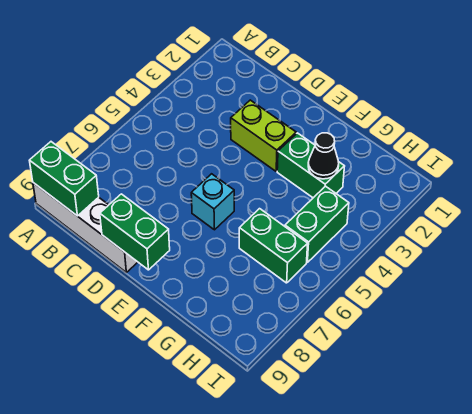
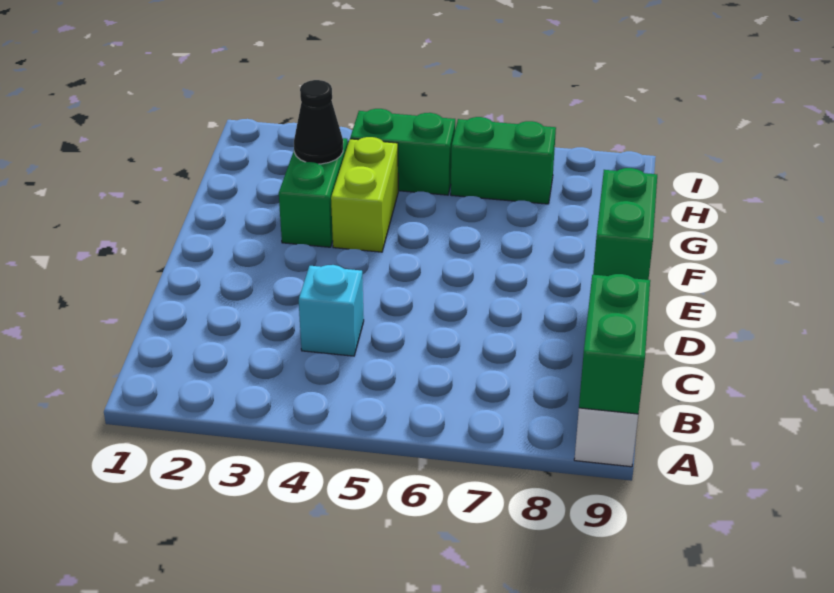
lime brick D3:E3 level 1 -> lime brick F4:G4 level 1
cyan brick E6 level 1 -> cyan brick C4 level 1
green brick G6:H6 level 1 -> green brick H6:H7 level 1

